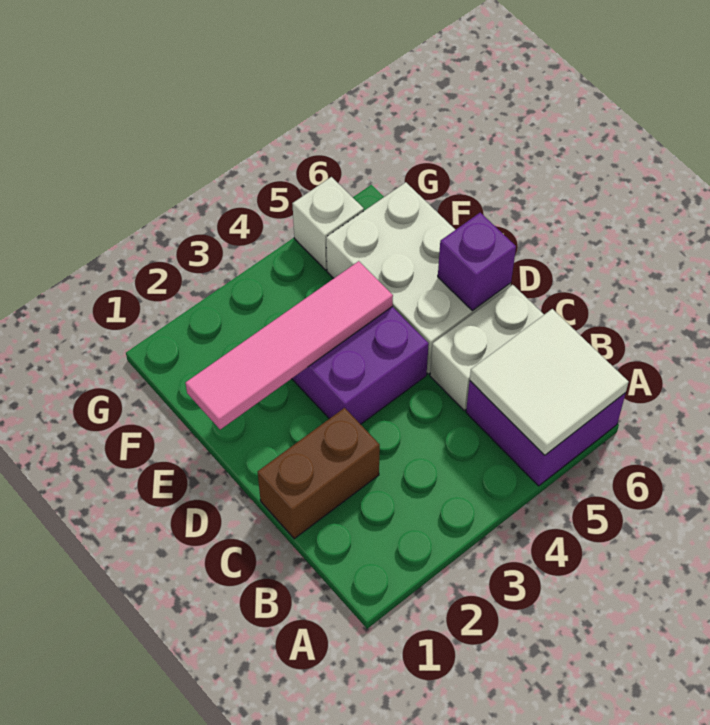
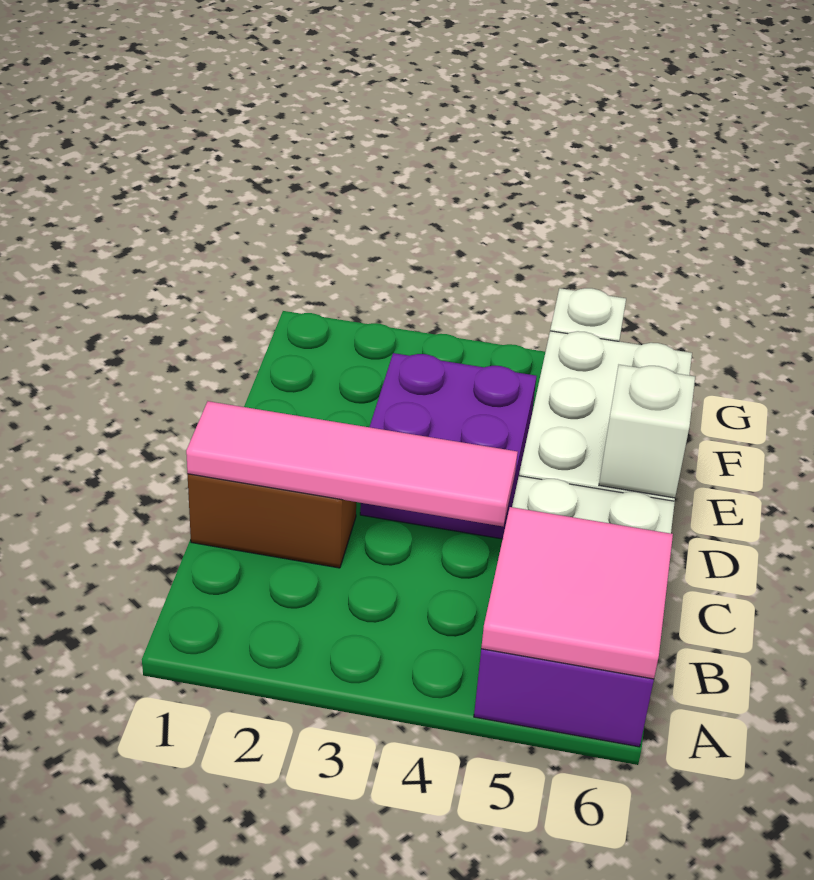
white tile A5:B6 level 2 -> pink tile A5:B6 level 2
purple brick D6 level 2 -> white brick D6 level 2
pink tile E1:E4 level 2 -> pink tile C1:C4 level 2

